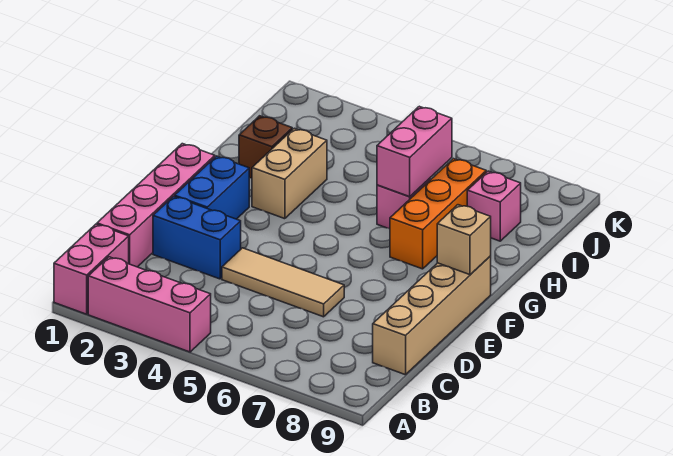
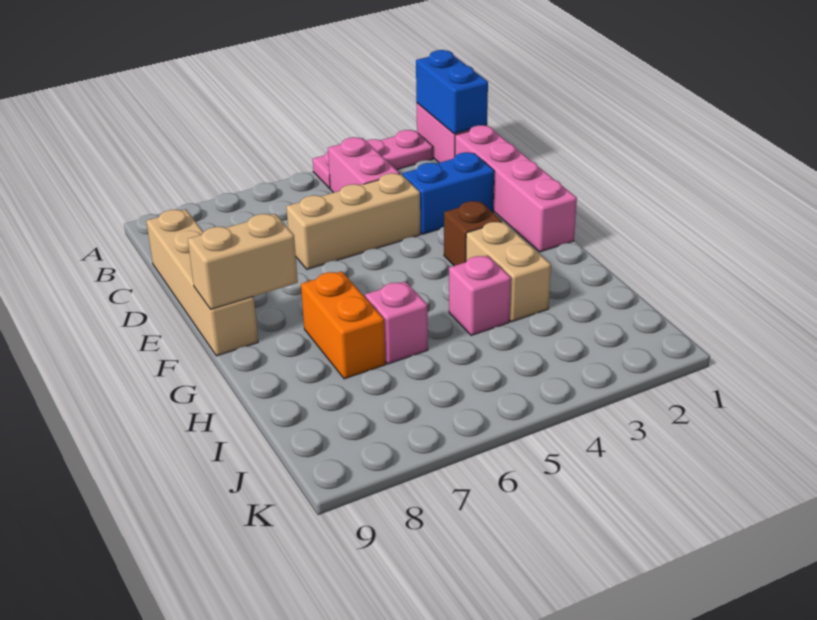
pink brick A2:A4 level 1 -> pink plate A2:A4 level 1
tan tile D4:D6 level 1 -> tan brick D4:D6 level 1
blue brick E2:F2 level 1 -> blue brick A1:B1 level 2
tan brick F9 level 2 -> tan brick F8:F9 level 2
orange brick G7:I7 level 1 -> orange brick G7:H7 level 1
brown brick H2 level 1 -> brown brick F3 level 1
pink brick H6:I6 level 2 -> pink brick B4:C4 level 1
pink brick I8 level 1 -> pink brick H4 level 1

